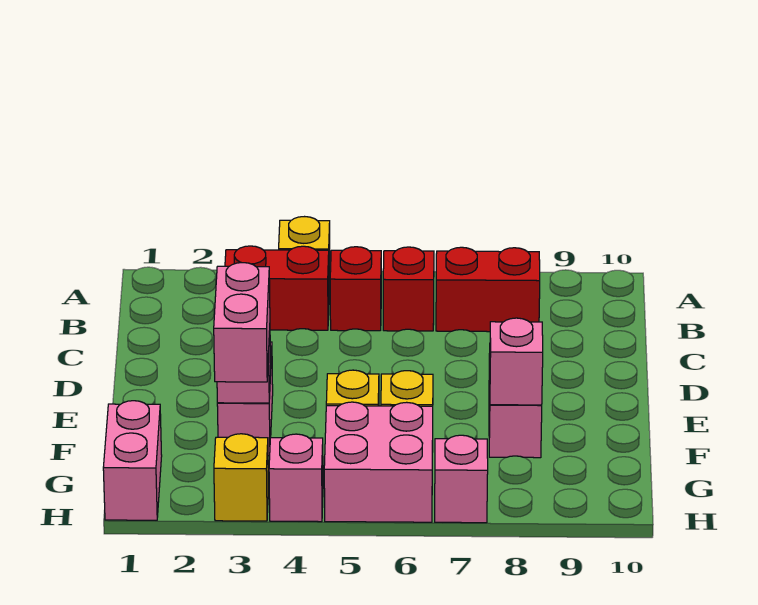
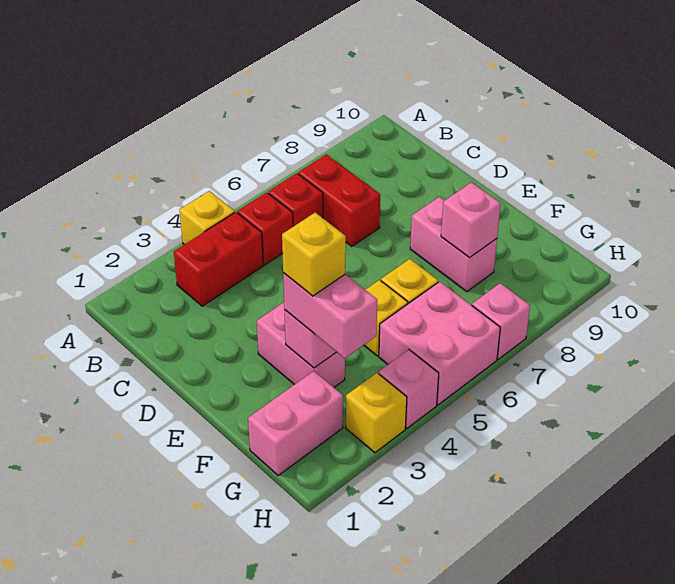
red brick B7:B8 level 1 -> red brick B7:C7 level 1
none -> yellow brick F3 level 4
pink brick G1:H1 level 1 -> pink brick G1:G2 level 1

